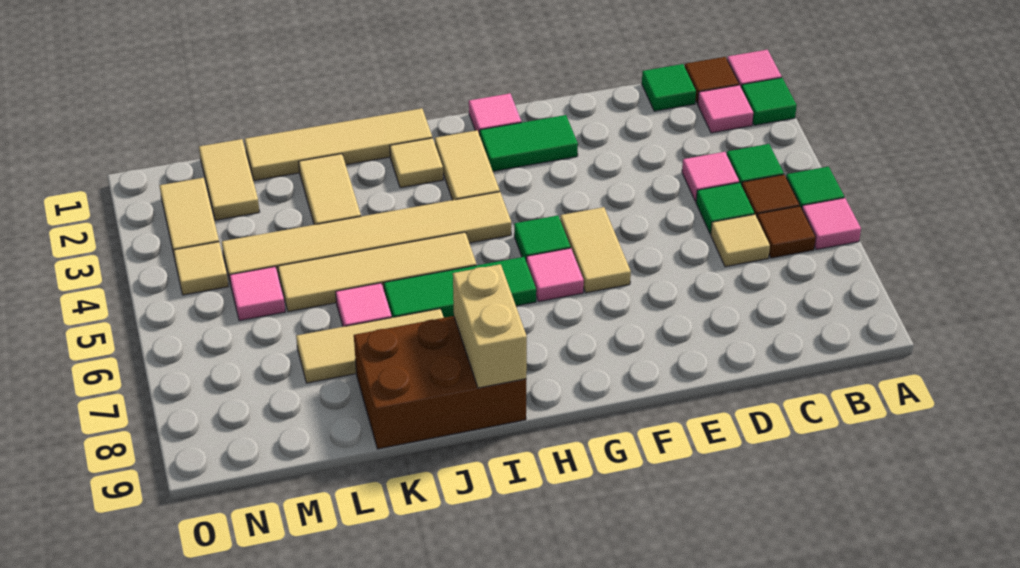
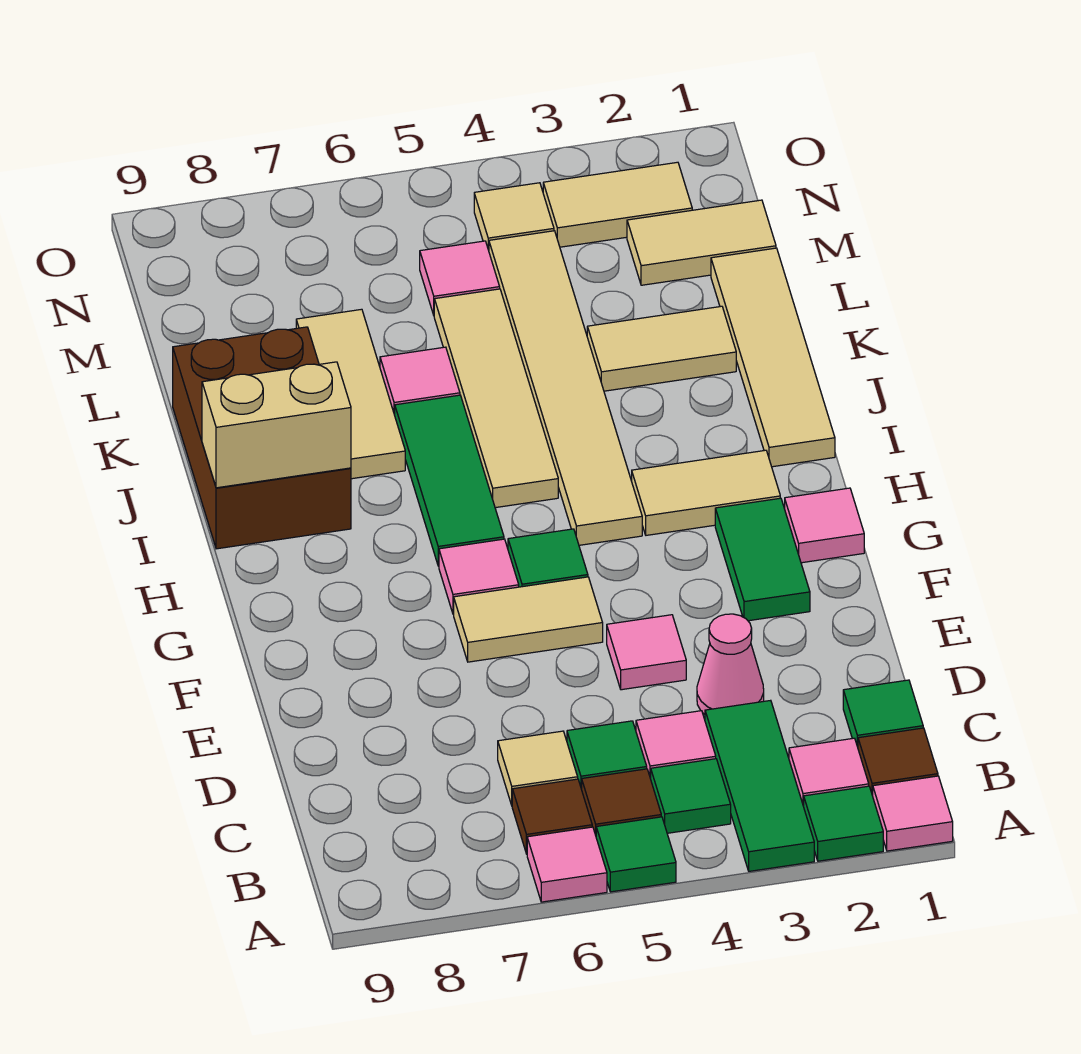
none -> green tile A3:C3 level 1
none -> pink cone D3 level 1
none -> pink tile E4 level 1
tan tile I2 level 1 -> none

